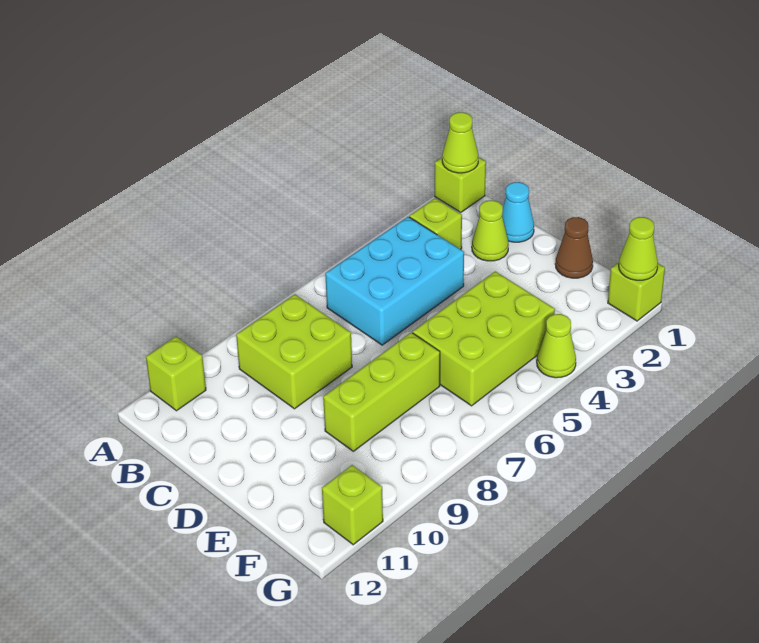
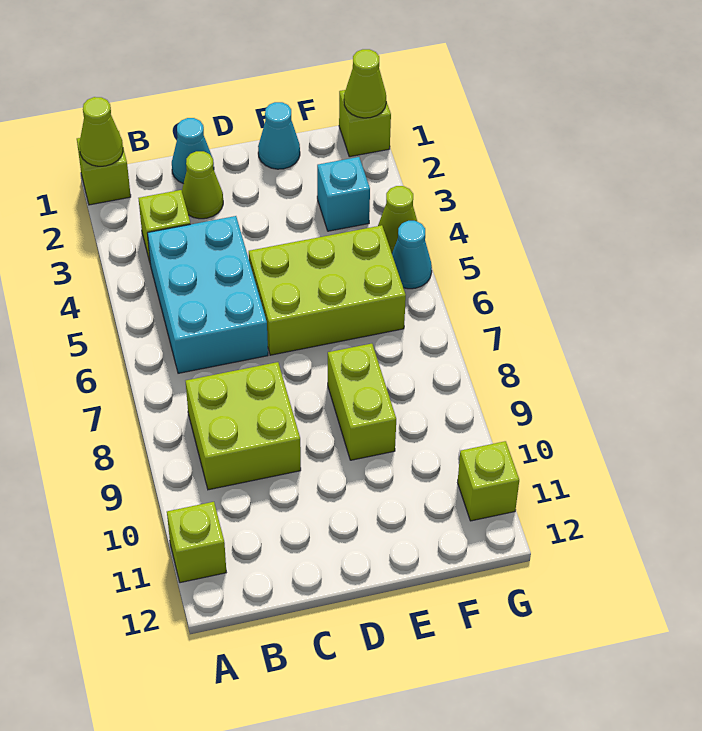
brown cone E1 level 1 -> cyan cone E1 level 1
lime brick E4:F6 level 1 -> lime brick D5:F6 level 1
lime brick E7:E9 level 1 -> lime brick E8:E9 level 1
none -> cyan brick F3 level 1
none -> cyan cone G5 level 1

